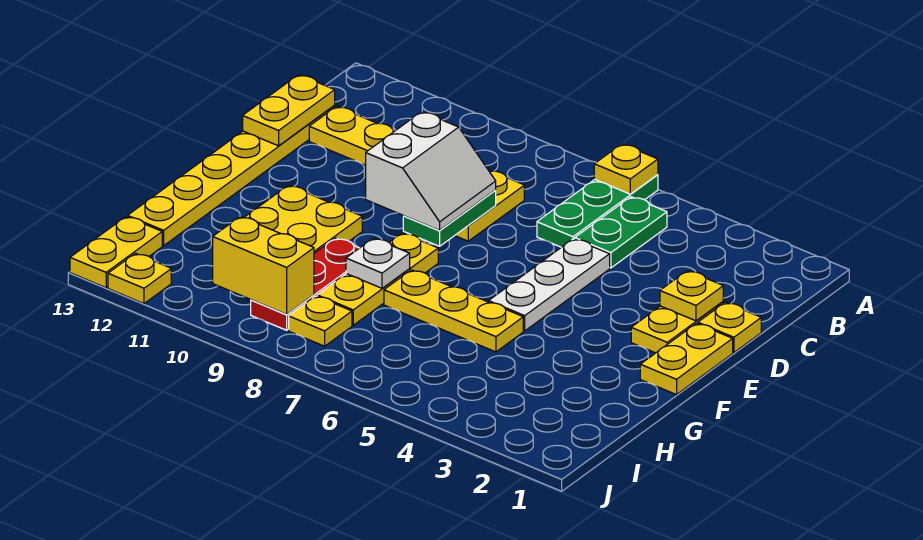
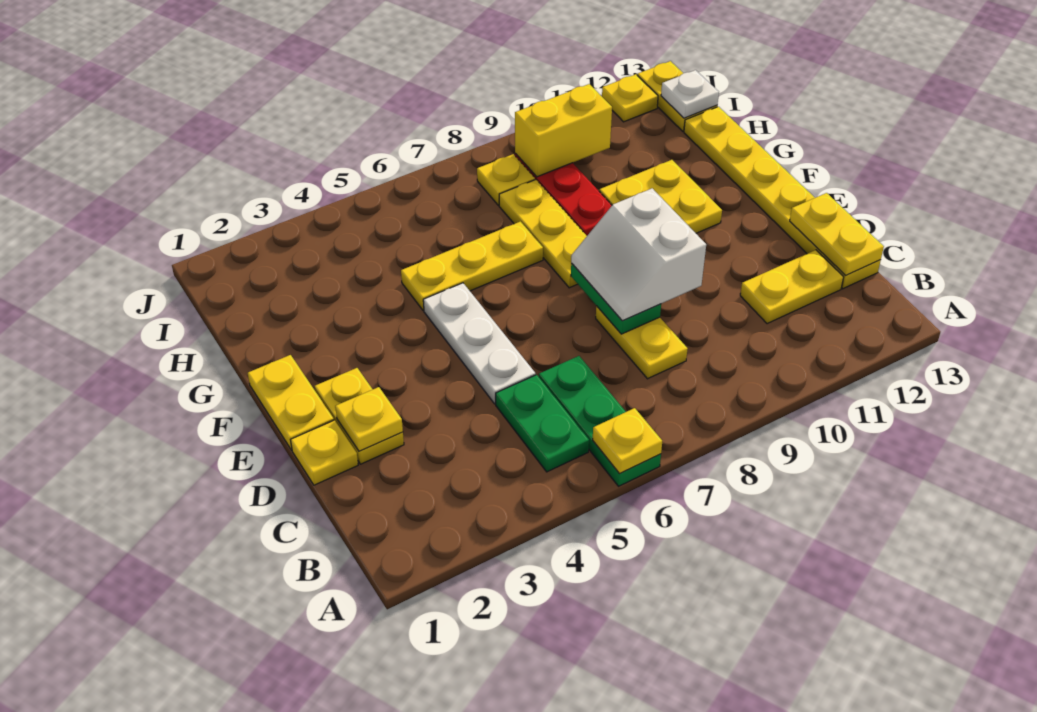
white plate G8 level 2 -> white plate I13 level 2

